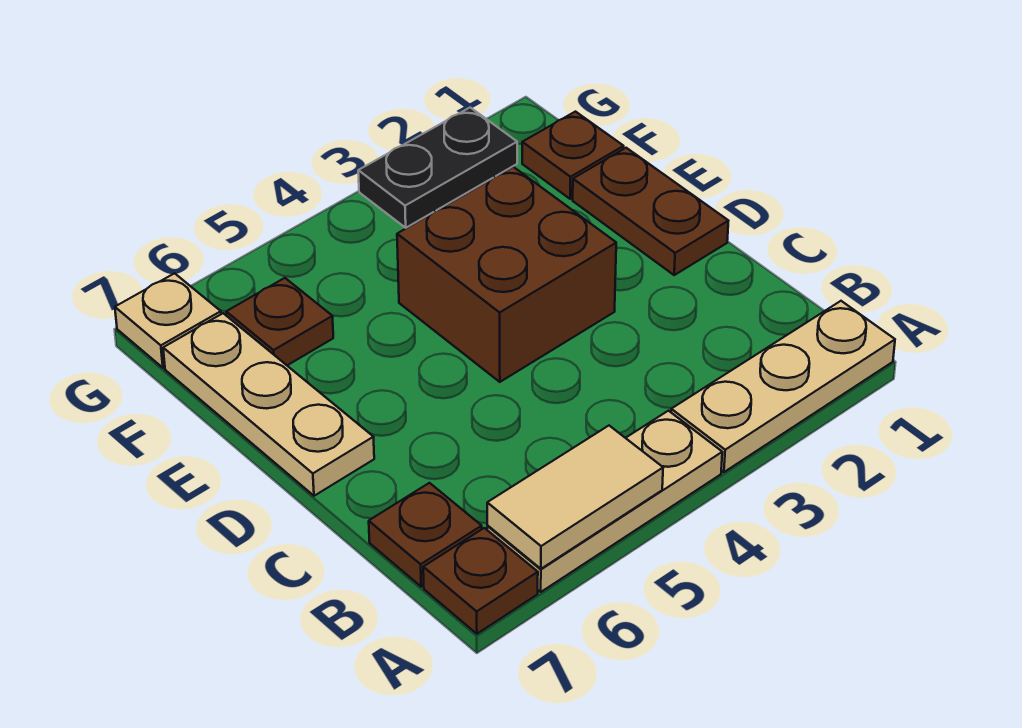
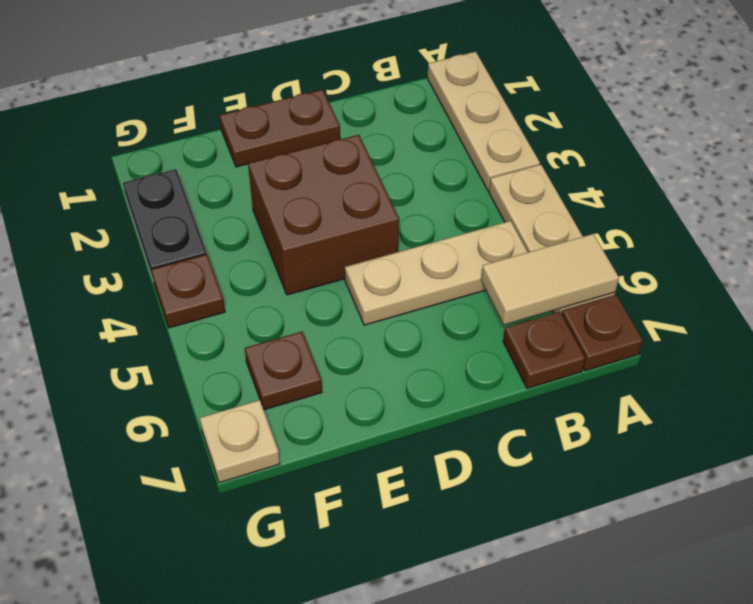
tan tile A5:A6 level 2 -> tan tile A6:B6 level 2
tan plate D7:F7 level 1 -> tan plate B5:D5 level 1
brown plate F1 level 1 -> brown plate G4 level 1

